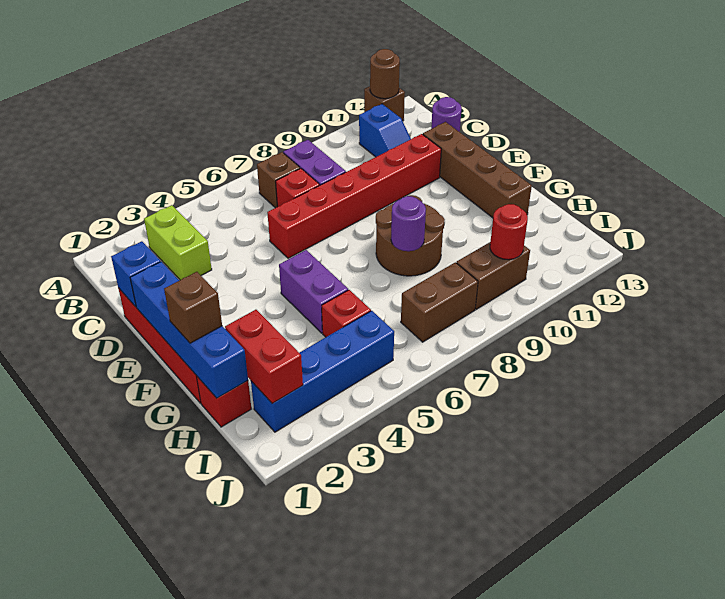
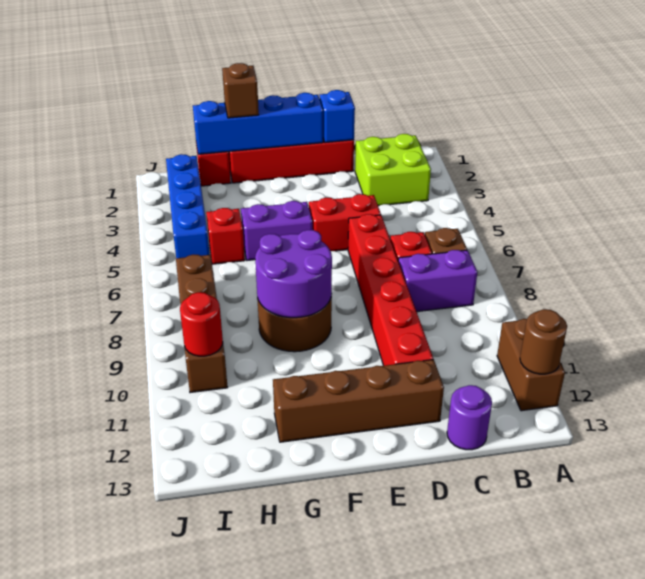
brown brick A12 level 1 -> brown brick A11:A12 level 1
lime brick B3:C3 level 1 -> lime brick B2:C3 level 1
blue slope B11:C11 level 1 top B -> none
purple round brick G8 level 2 -> purple round brick F8:G9 level 2
red brick H2:I2 level 2 -> red brick D5:E5 level 1

